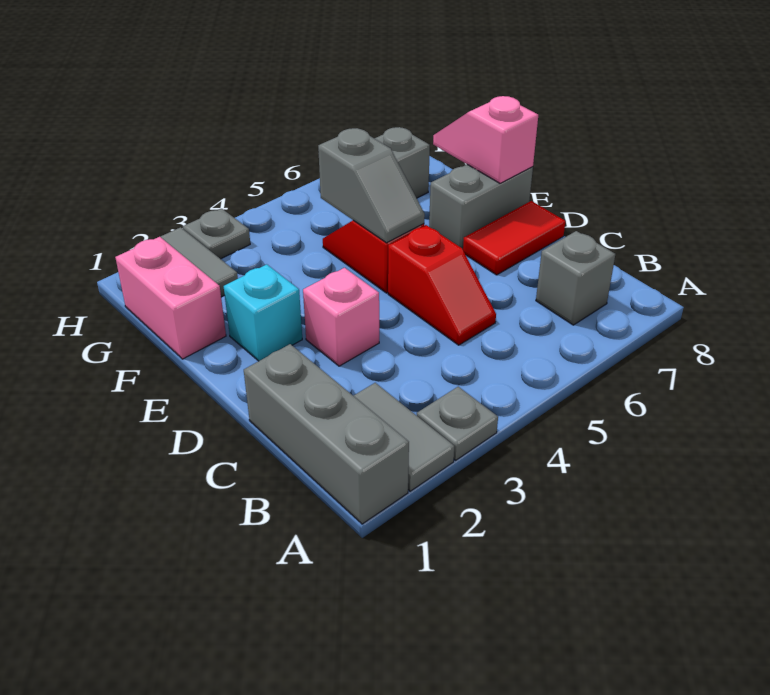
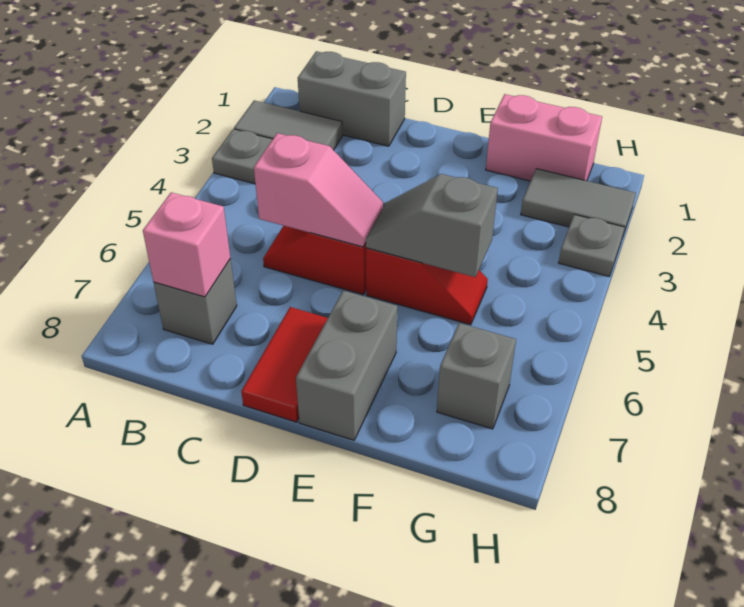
grey brick A1:C1 level 1 -> grey brick B1:C1 level 1
pink brick D3 level 1 -> pink brick B7 level 2
cyan brick E2 level 1 -> none
pink slope E8:F8 level 2 top E -> pink slope C5:D5 level 2 top C

